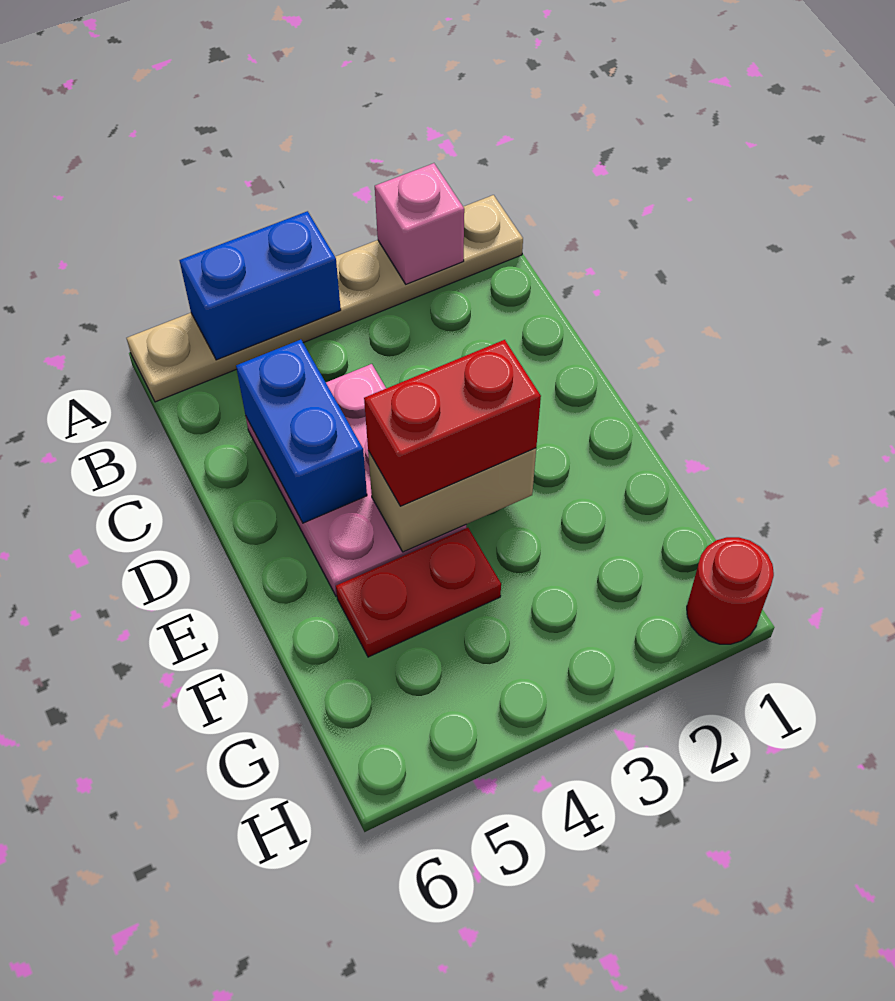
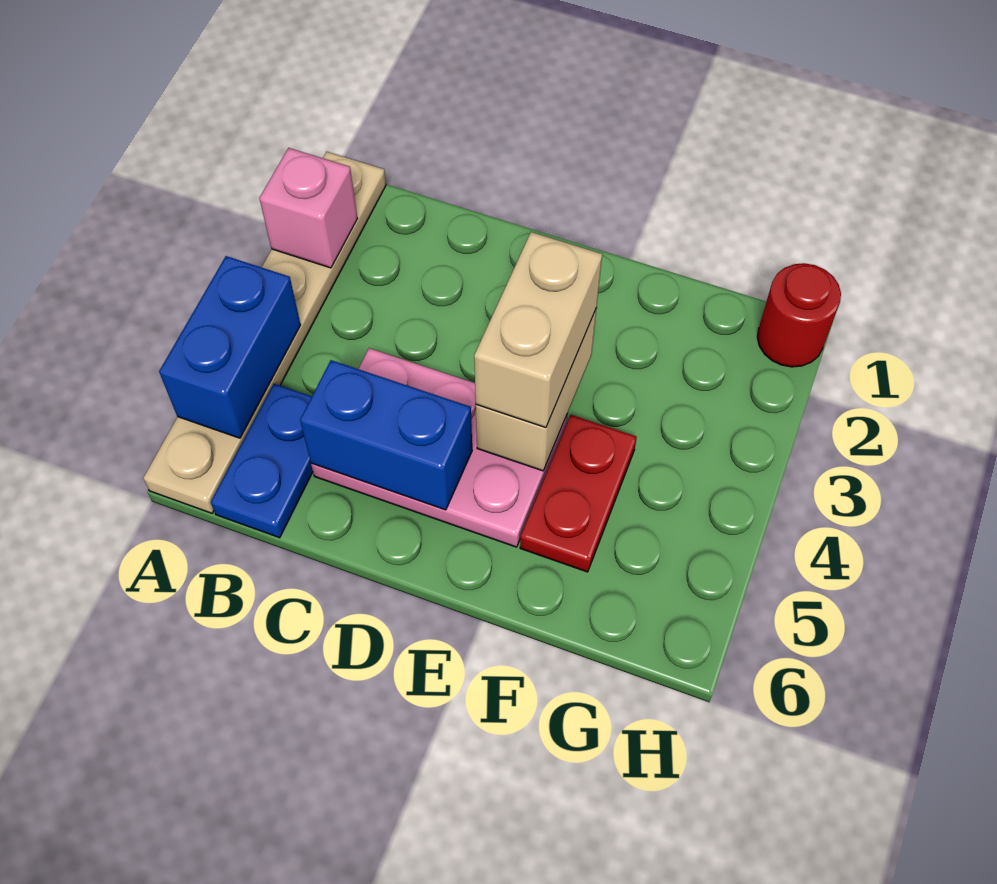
none -> blue plate B5:B6 level 1
red brick E3:E4 level 3 -> tan brick E3:E4 level 3

